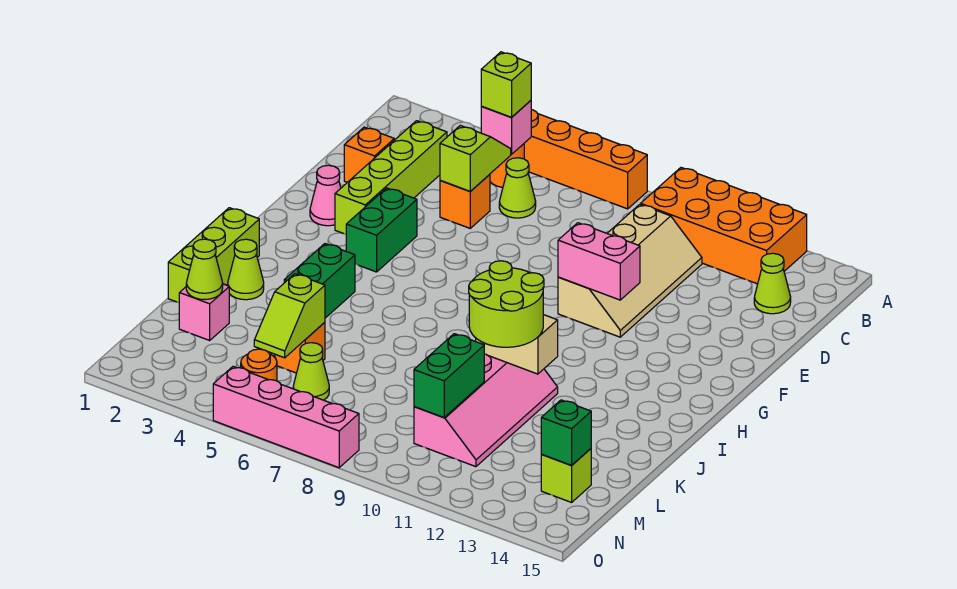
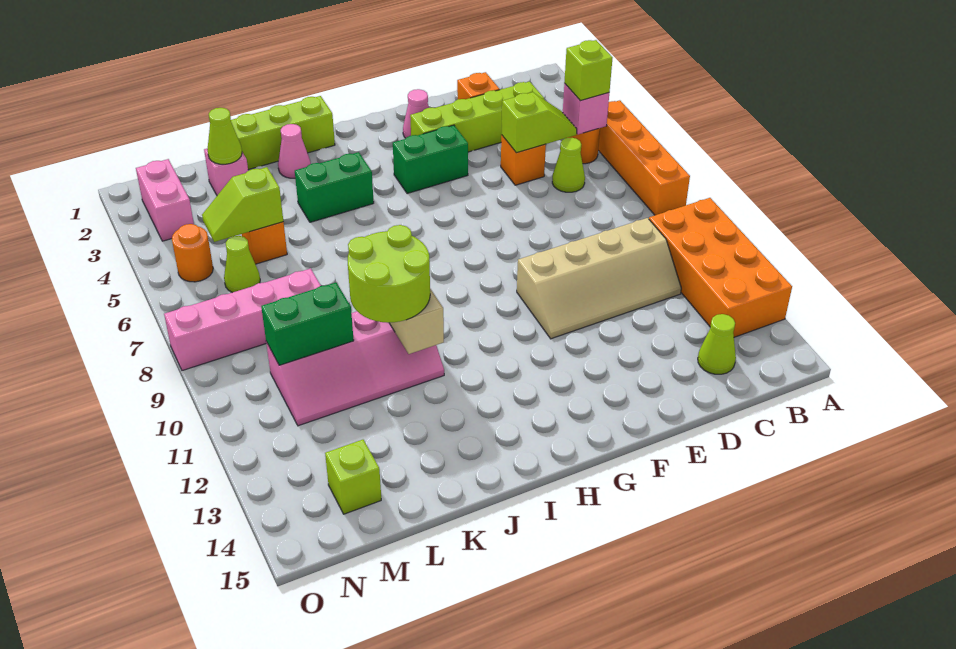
pink brick F10:F11 level 2 -> pink brick N2:N3 level 1
lime cone J2 level 1 -> pink cone J2 level 1
green brick M14 level 2 -> none
pink brick O5:O8 level 1 -> pink brick L8:O8 level 1

